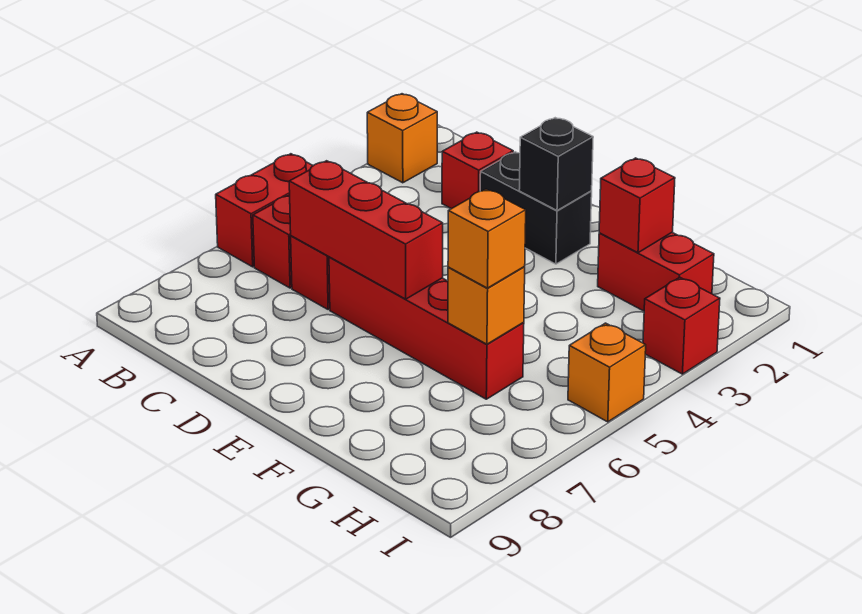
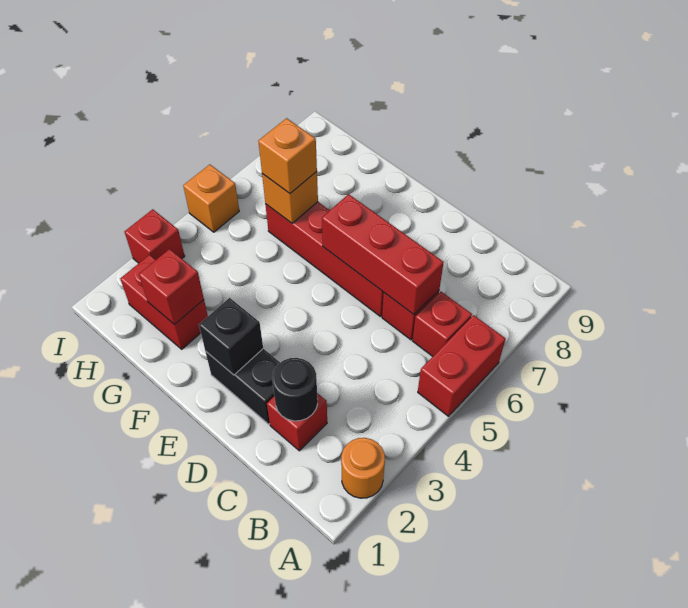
orange brick A2 level 1 -> orange round brick A2 level 1
none -> black round brick C2 level 2

